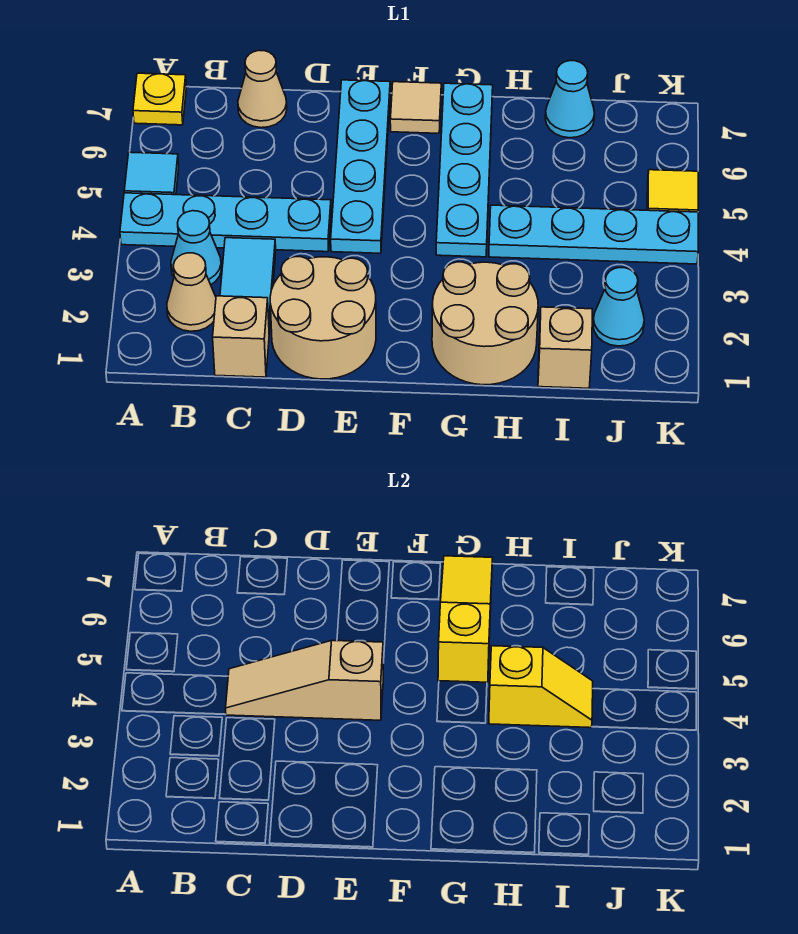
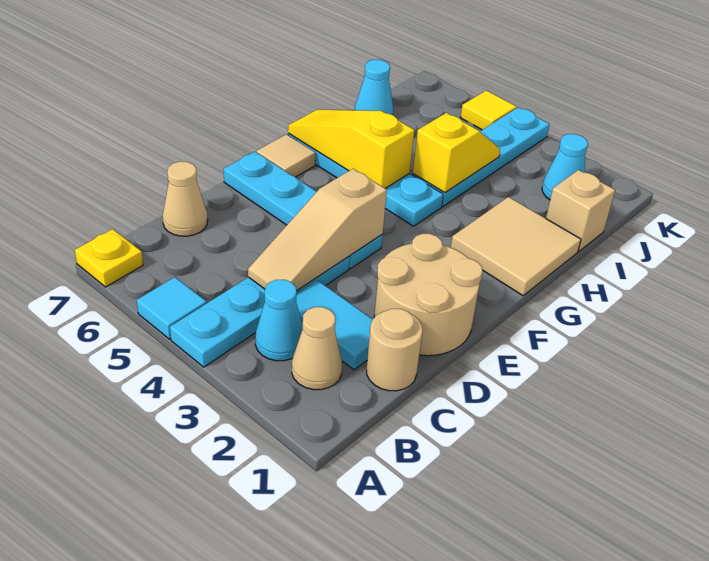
tan brick C1 level 1 -> tan round brick C1 level 1
tan round brick G1:H2 level 1 -> tan tile G1:H2 level 1

